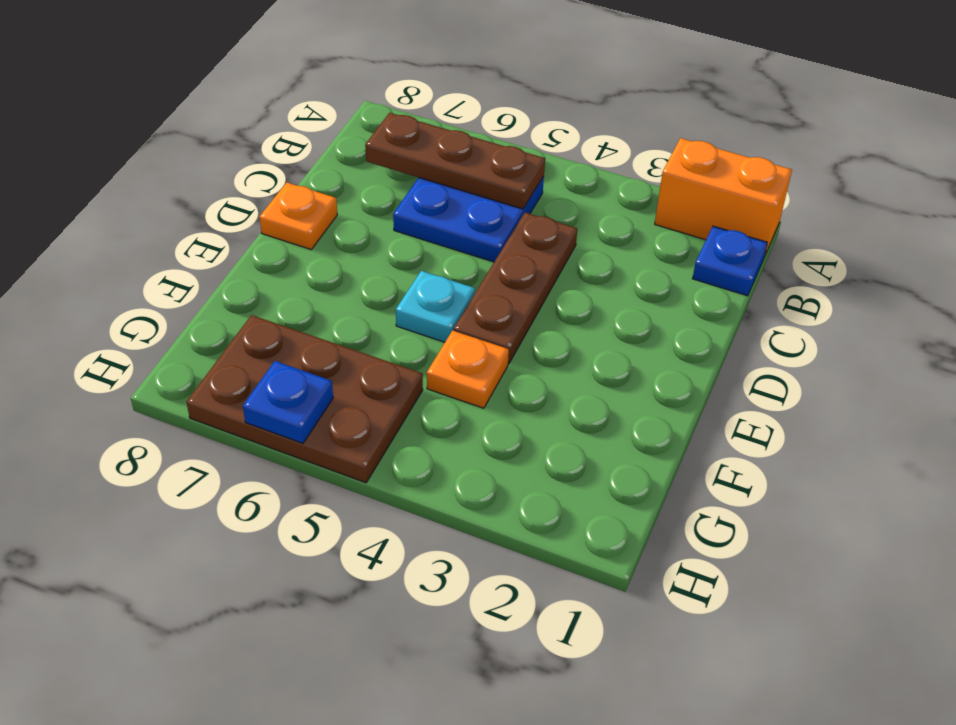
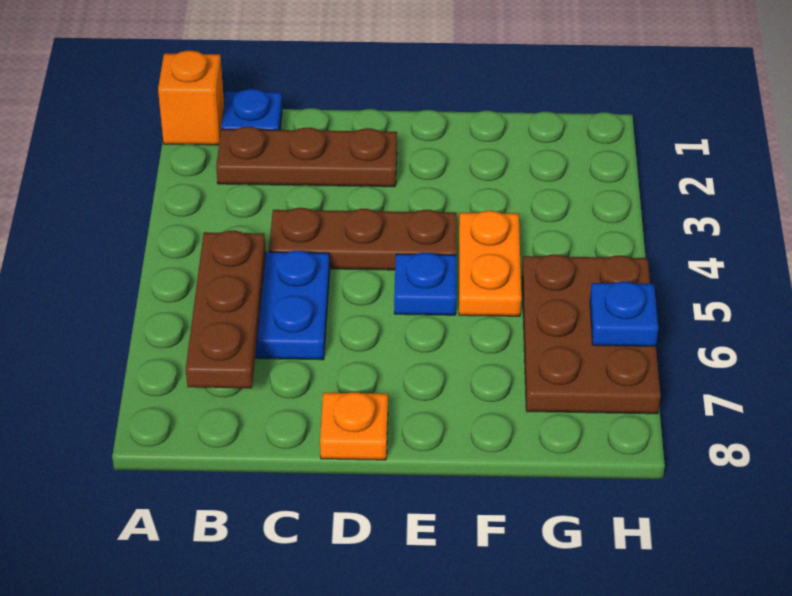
orange brick A1:A2 level 1 -> orange brick A1 level 1
none -> brown plate B2:D2 level 1
cyan plate E5 level 1 -> blue plate E5 level 1
orange plate F4 level 1 -> orange plate F4:F5 level 1

